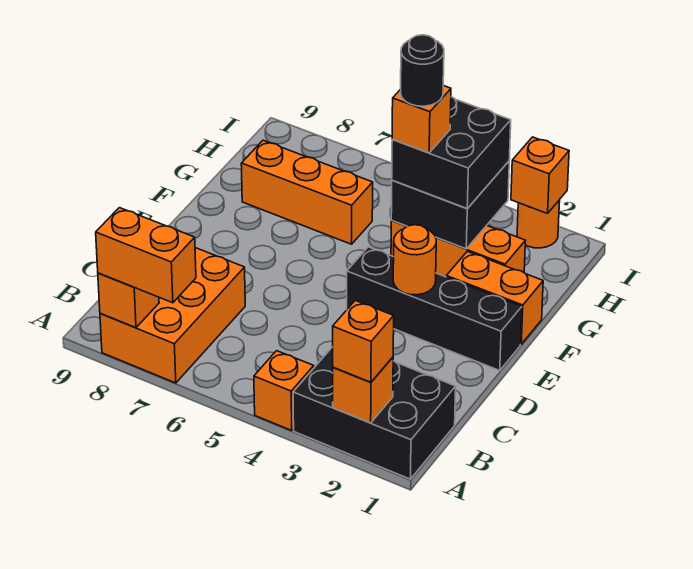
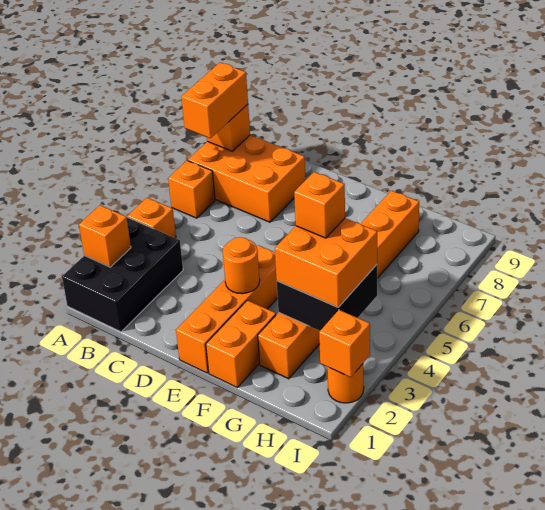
orange brick A2 level 3 -> orange brick A6 level 1
black brick E1:E4 level 1 -> orange brick E1:E4 level 1
black brick G3:H4 level 3 -> orange brick G3:H4 level 3
black round brick G4 level 5 -> none

